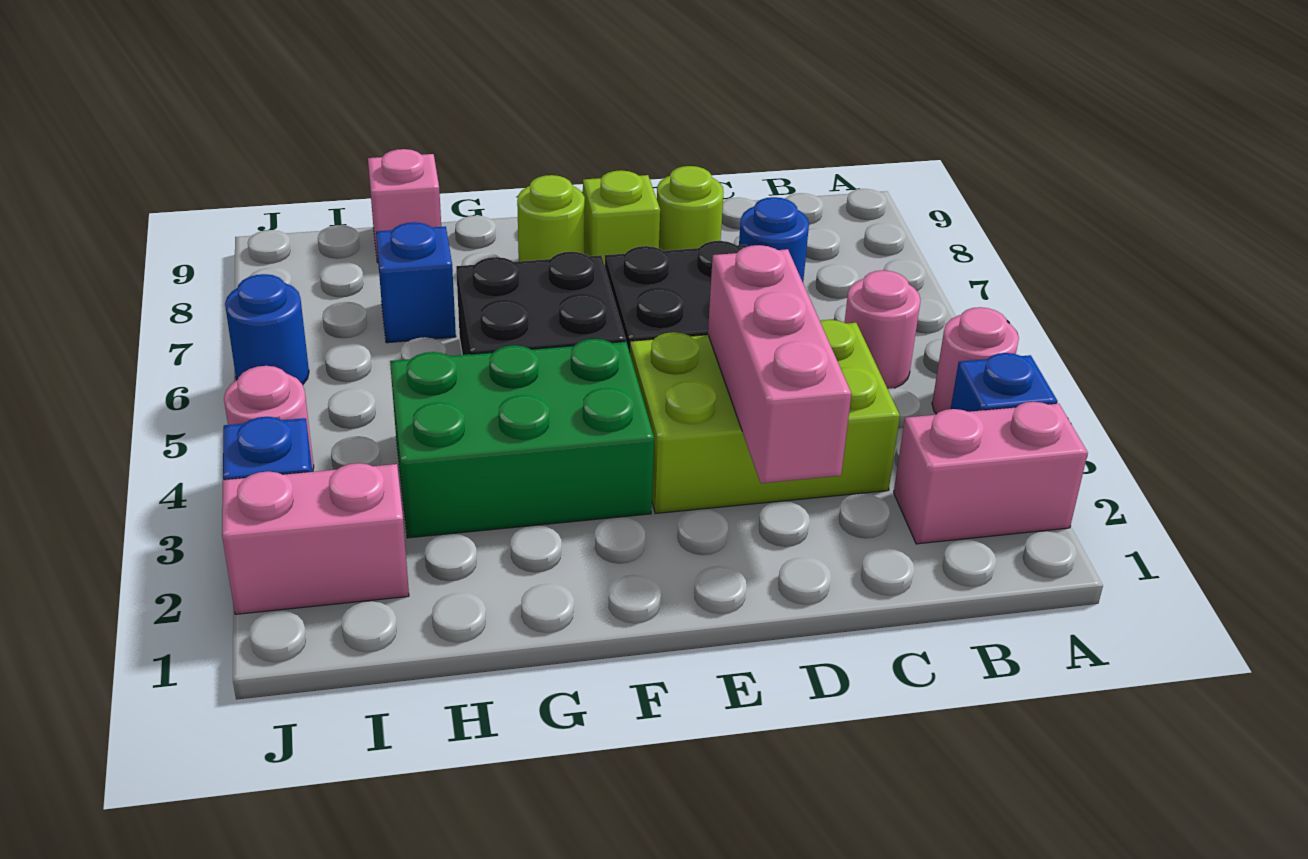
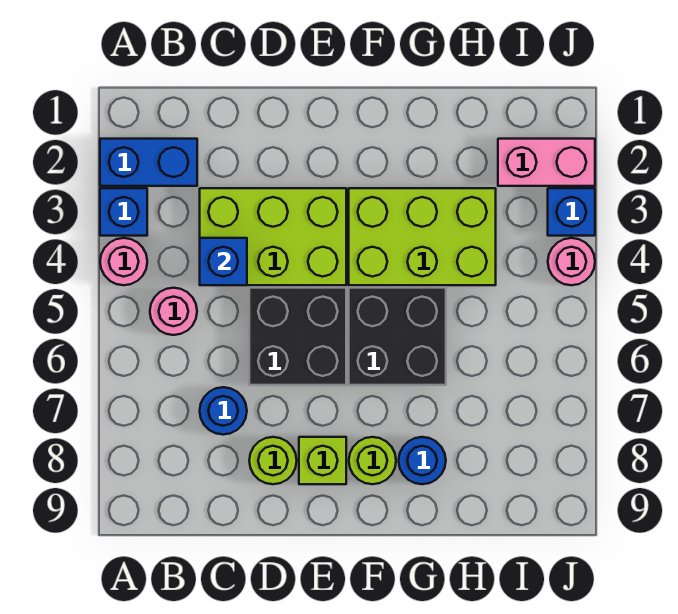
pink brick A2:B2 level 1 -> blue brick A2:B2 level 1
pink brick D2:D4 level 2 -> none
green brick F3:H4 level 1 -> lime brick F3:H4 level 1
blue brick H7 level 1 -> blue brick C4 level 2
pink brick H9 level 1 -> none
blue round brick J6 level 1 -> blue round brick G8 level 1

